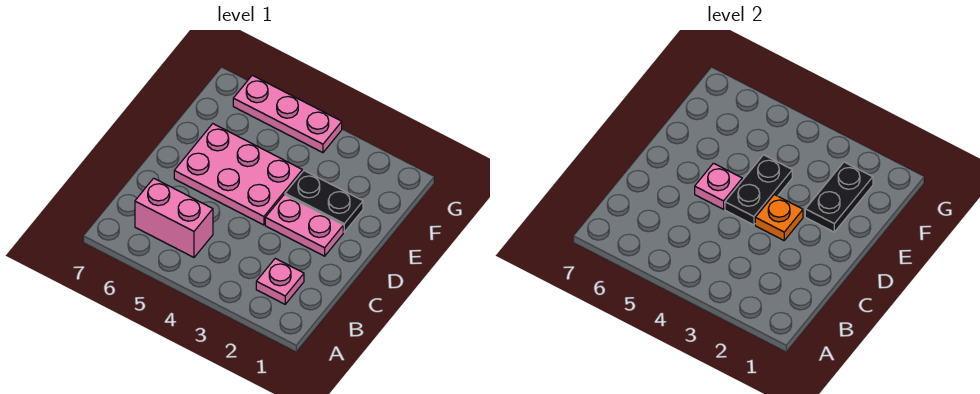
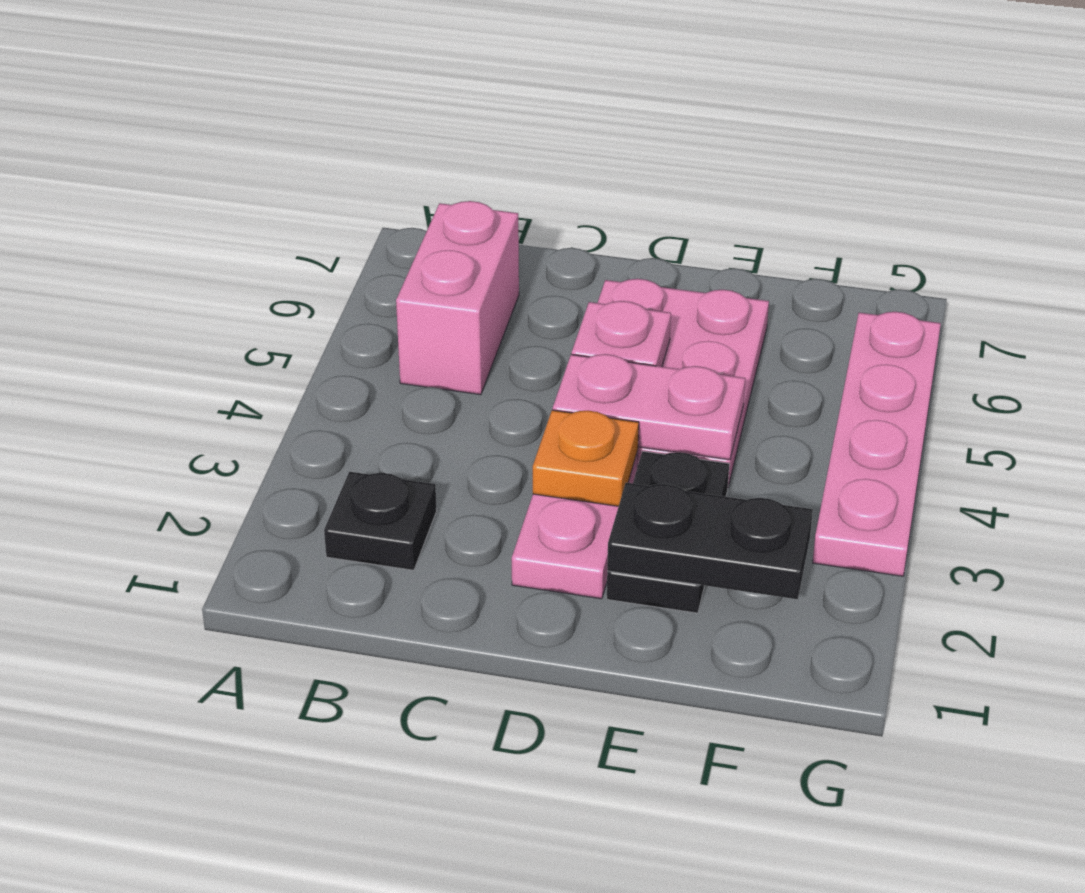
pink plate B2 level 1 -> black plate B2 level 1
black plate D4:E4 level 2 -> pink plate D4:E4 level 2
pink plate G4:G6 level 1 -> pink plate G3:G6 level 1

